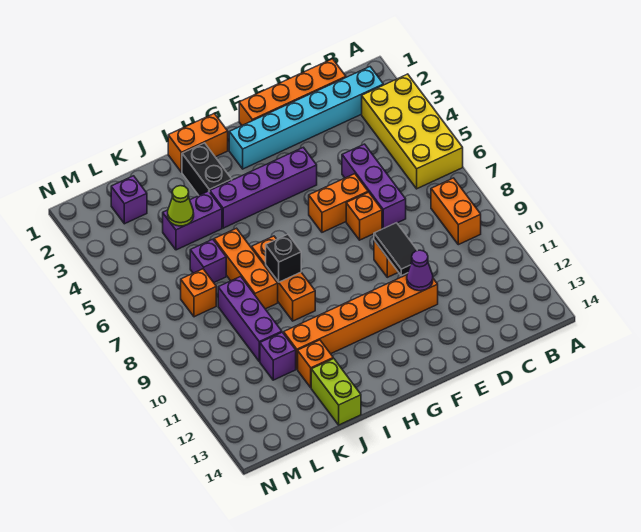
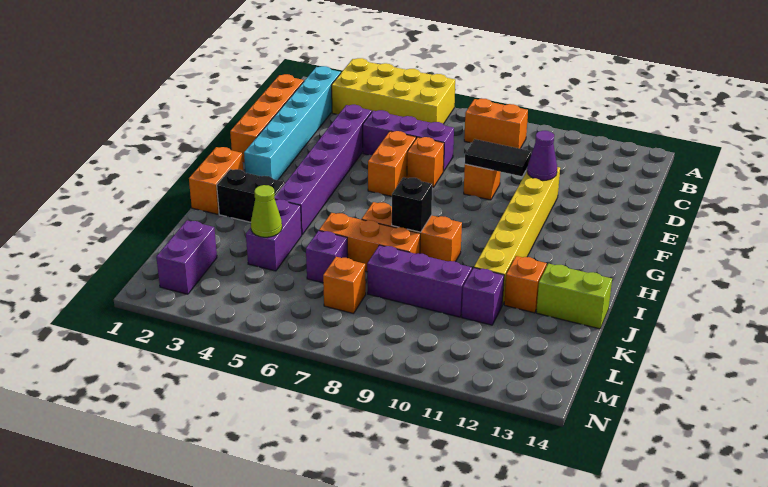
orange brick E11:J11 level 1 -> yellow brick E11:J11 level 1
purple brick F4:I4 level 1 -> purple brick D4:I4 level 1
purple brick L2 level 1 -> purple brick L2:M2 level 1

